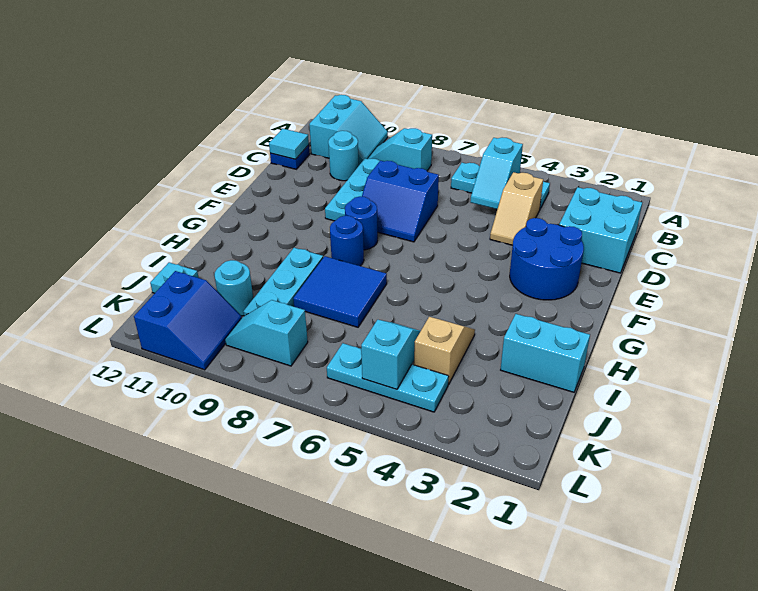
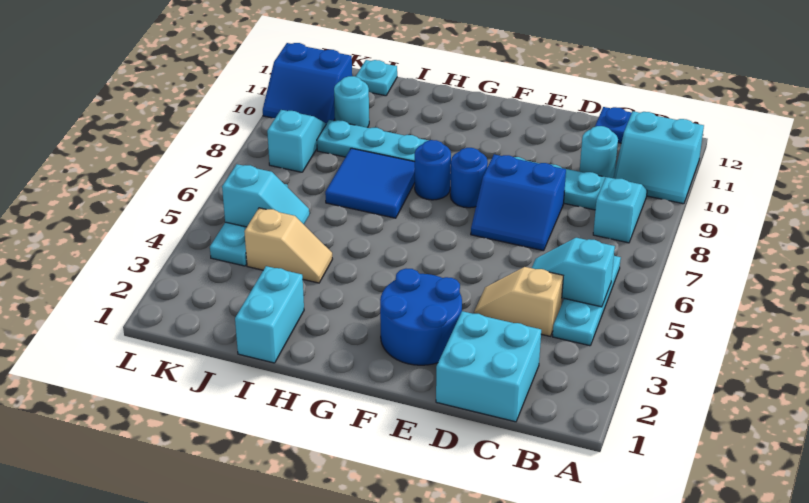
cyan tile C12 level 2 -> none
blue slope D7:E8 level 1 top D -> blue slope D7:E8 level 1 top 8

